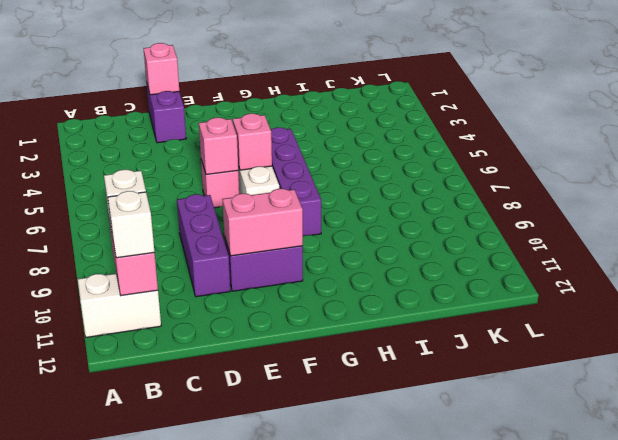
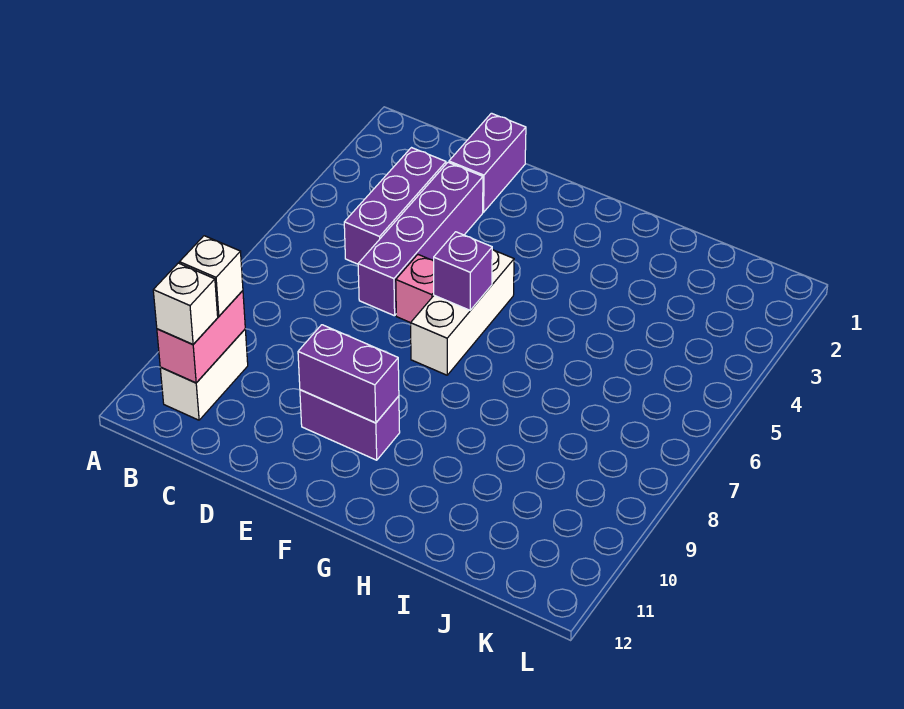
white brick A11:B11 level 1 -> white brick B10:B11 level 1
pink brick D1 level 2 -> none
purple brick D8:D10 level 1 -> purple brick C3:C5 level 1
pink brick E6 level 2 -> none
pink brick E10:F10 level 2 -> purple brick E10:F10 level 2
pink brick F6 level 2 -> purple brick F6 level 2
purple brick G5:G8 level 1 -> purple brick D3:D6 level 1

